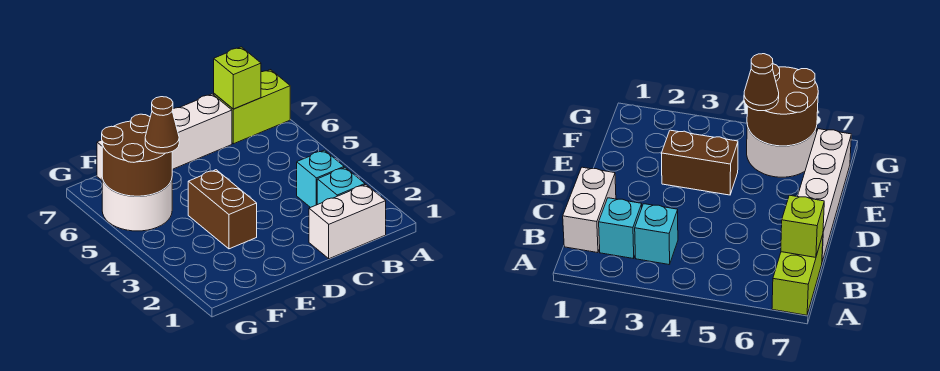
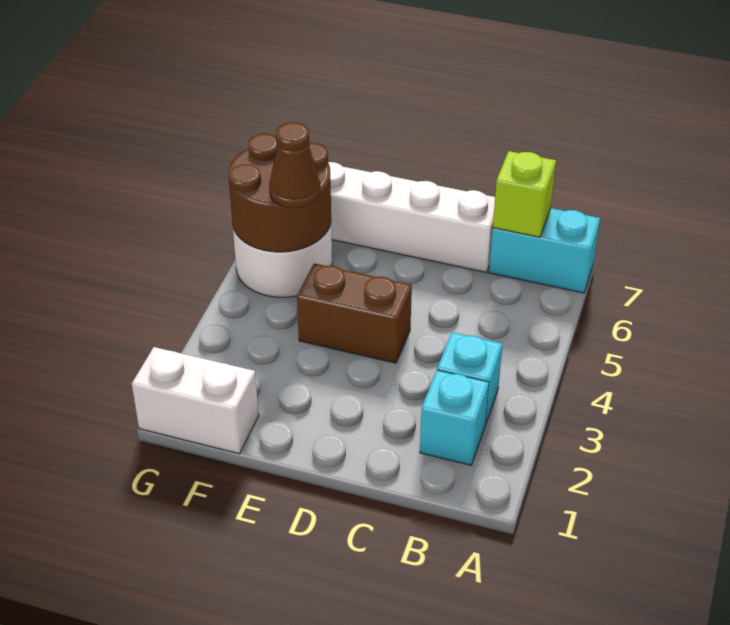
lime brick A7:B7 level 1 -> cyan brick A7:B7 level 1
white brick B1:C1 level 1 -> white brick F1:G1 level 1
brown brick E3:E4 level 1 -> brown brick D4:E4 level 1

